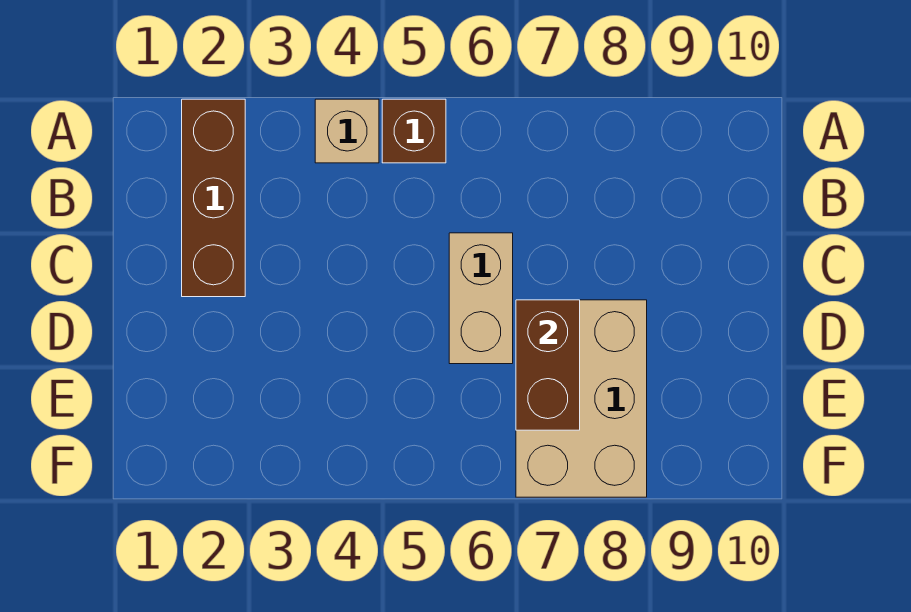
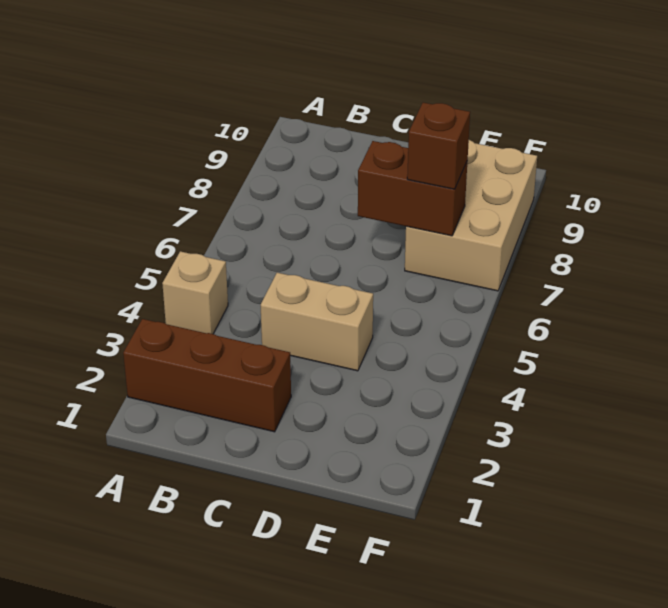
brown brick A5 level 1 -> brown brick E7 level 3
tan brick C6:D6 level 1 -> tan brick C4:D4 level 1
tan brick D7:F8 level 1 -> tan brick E7:F9 level 1

